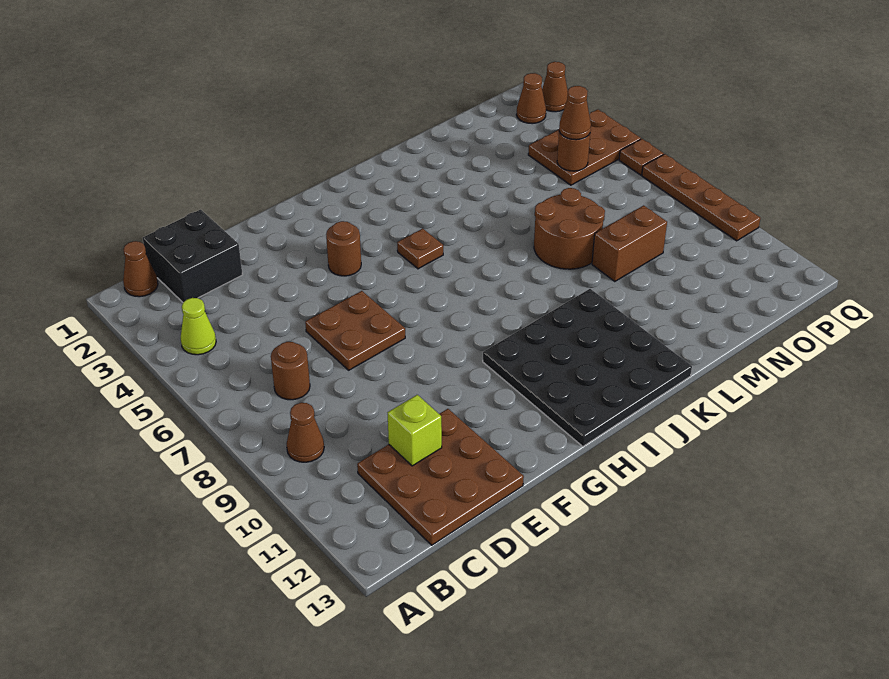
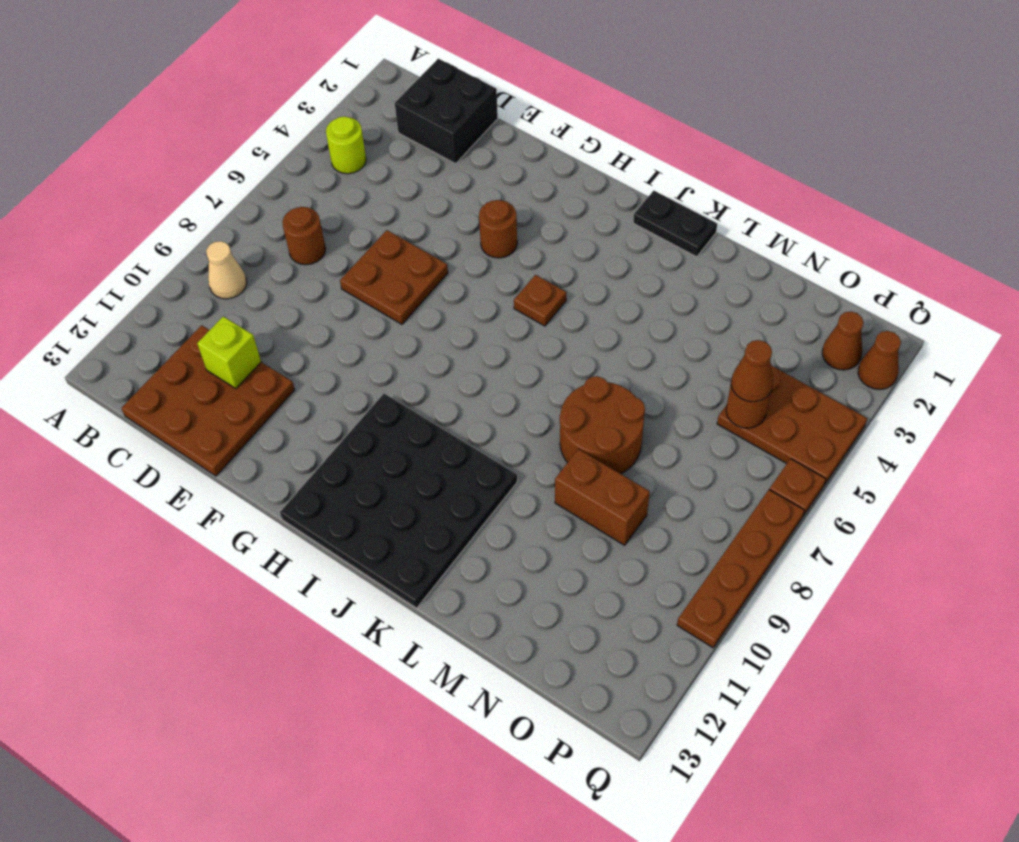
brown cone B1 level 1 -> none
lime cone B4 level 1 -> lime round brick B4 level 1
brown cone B9 level 1 -> tan cone B9 level 1
none -> black plate J1:K1 level 1

